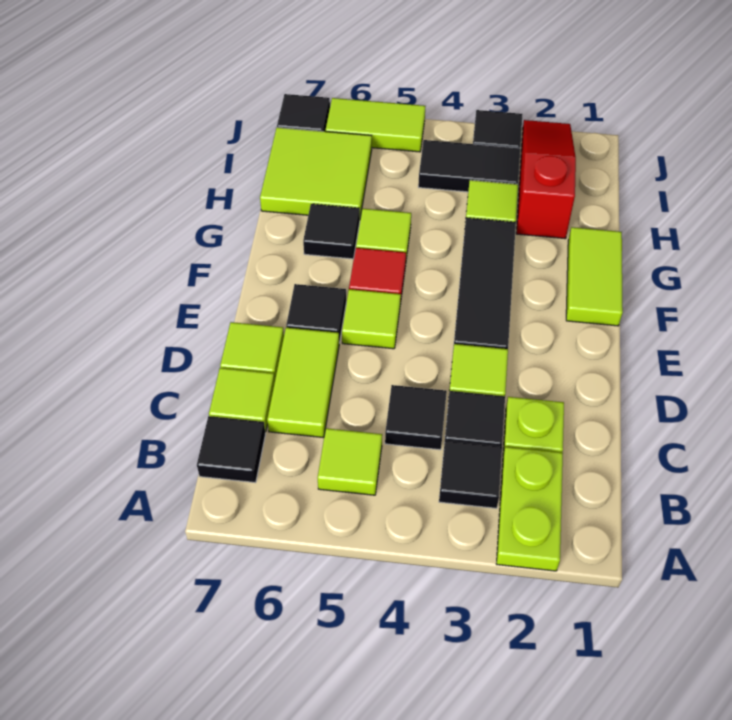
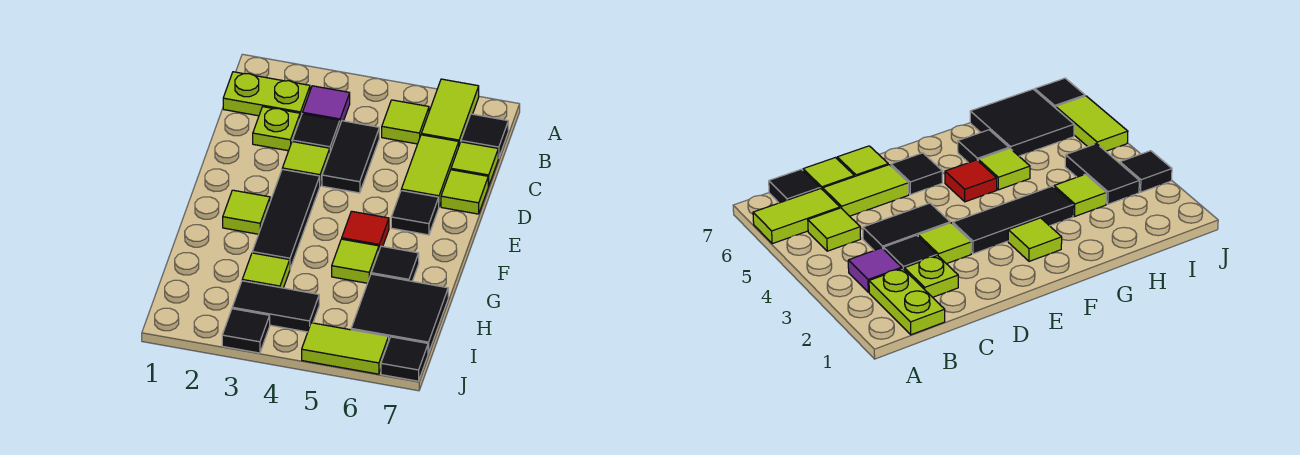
lime plate A2:B2 level 1 -> lime plate B1:B2 level 1
black tile B3 level 1 -> purple tile B3 level 1
black tile C4 level 1 -> black tile C4:D4 level 1
lime tile E5 level 1 -> lime tile F2 level 1
lime tile F1:G1 level 1 -> lime tile A6:B6 level 1
red slope H2:J2 level 1 top H -> none
lime tile H6:I7 level 1 -> black tile H6:I7 level 1

